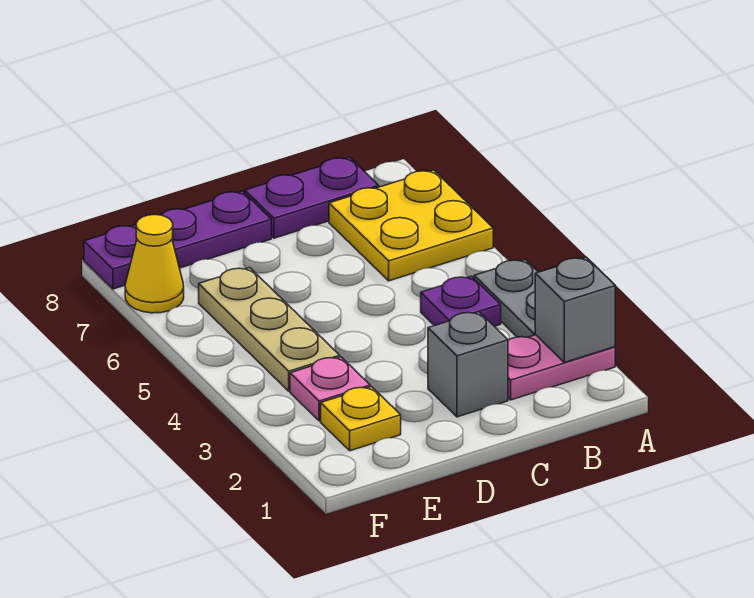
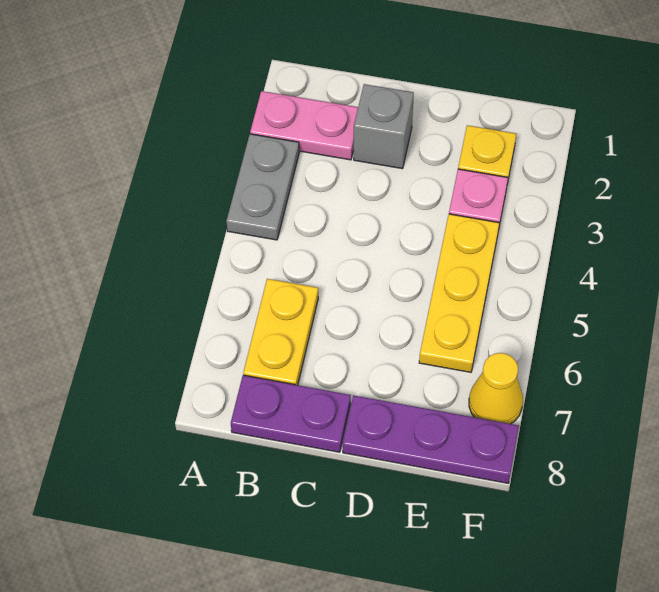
grey brick A2 level 2 -> none
yellow plate A6:B7 level 1 -> yellow plate B6:B7 level 1
purple plate B4 level 1 -> none
tan plate E4:E6 level 1 -> yellow plate E4:E6 level 1

